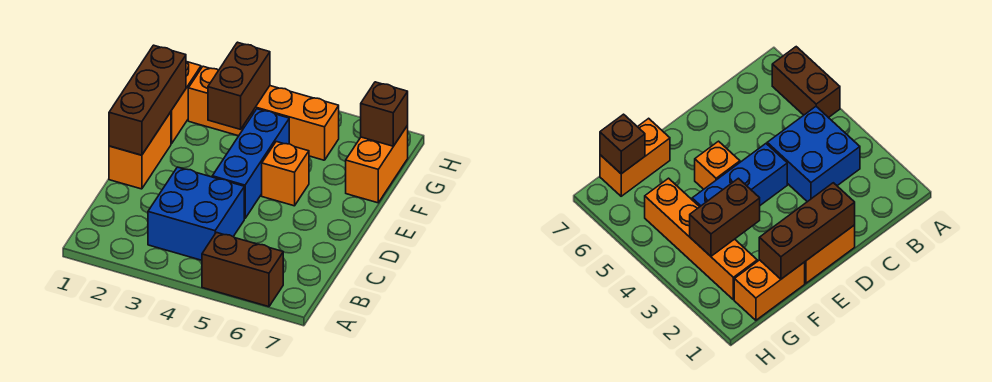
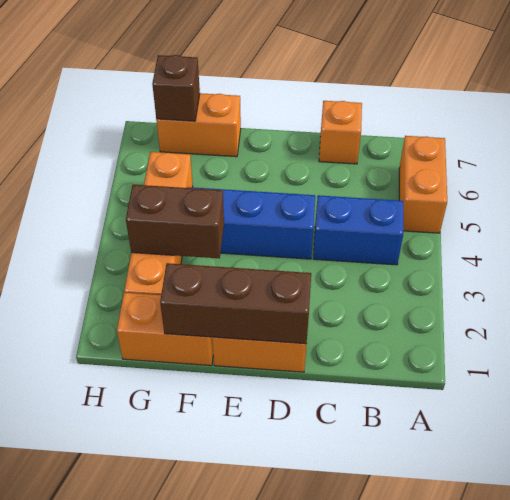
brown brick A5:A6 level 1 -> orange brick A5:A6 level 1
blue brick B3:C4 level 1 -> blue brick B4:C4 level 1
orange brick E5 level 1 -> orange brick C7 level 1

